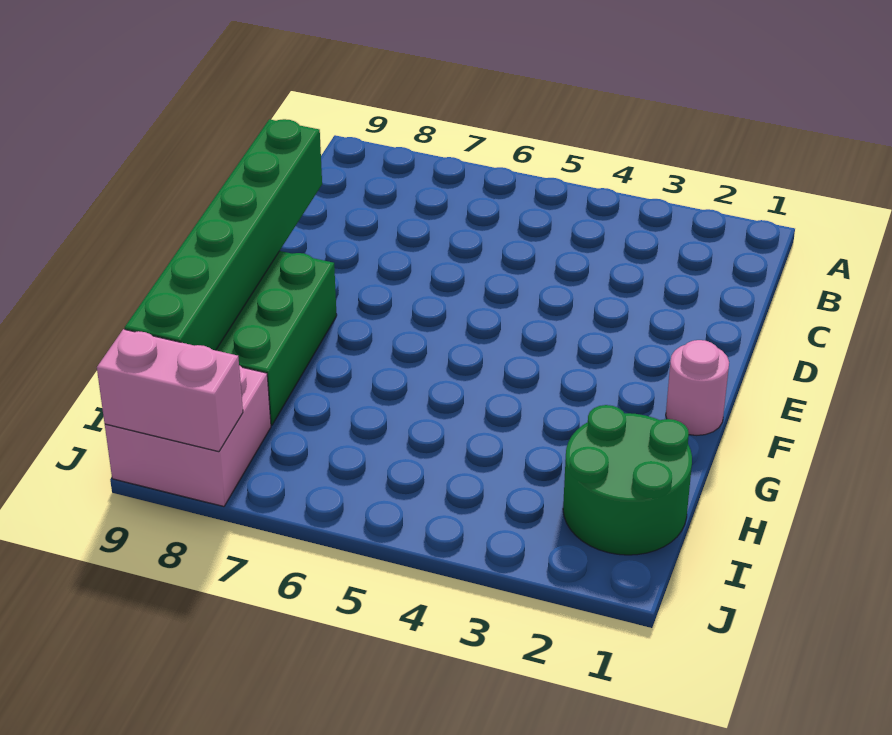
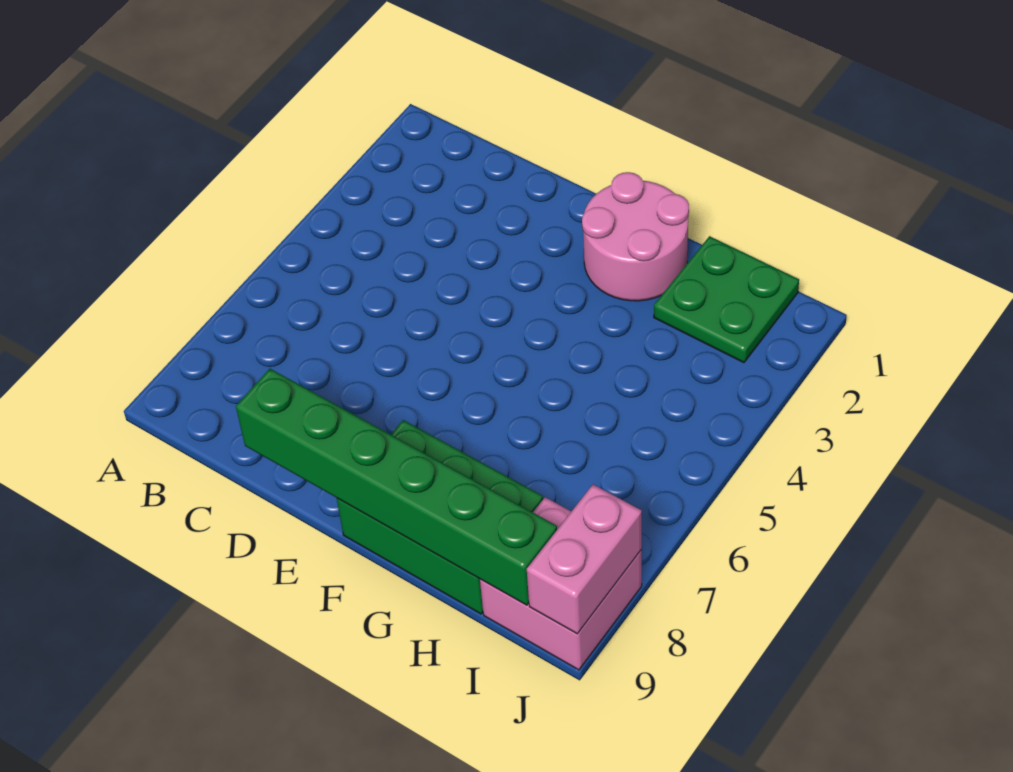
pink round brick F1 level 1 -> pink round brick F1:G2 level 1
green round brick H1:I2 level 1 -> green plate H1:I2 level 1

